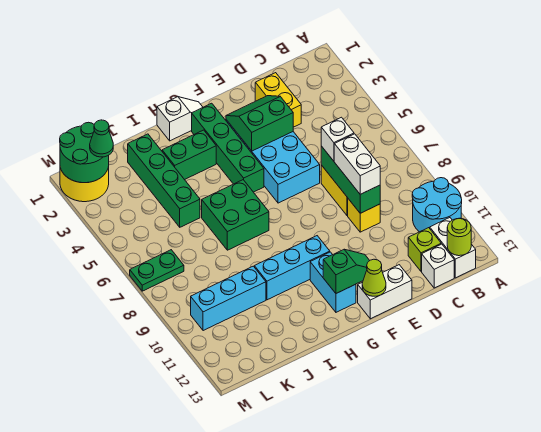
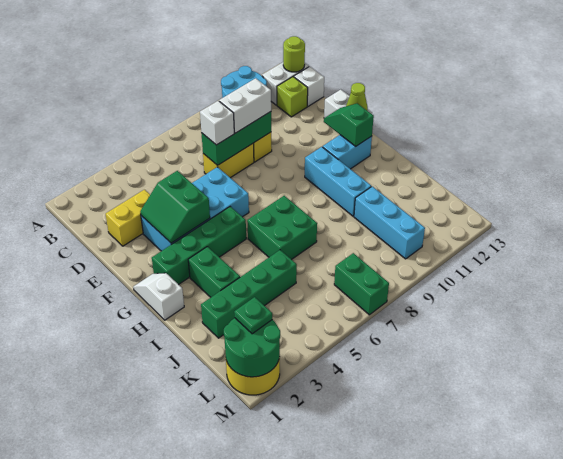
green cone L2 level 3 -> green plate L2 level 3
green plate L7:M7 level 1 -> green brick L7:M7 level 1

